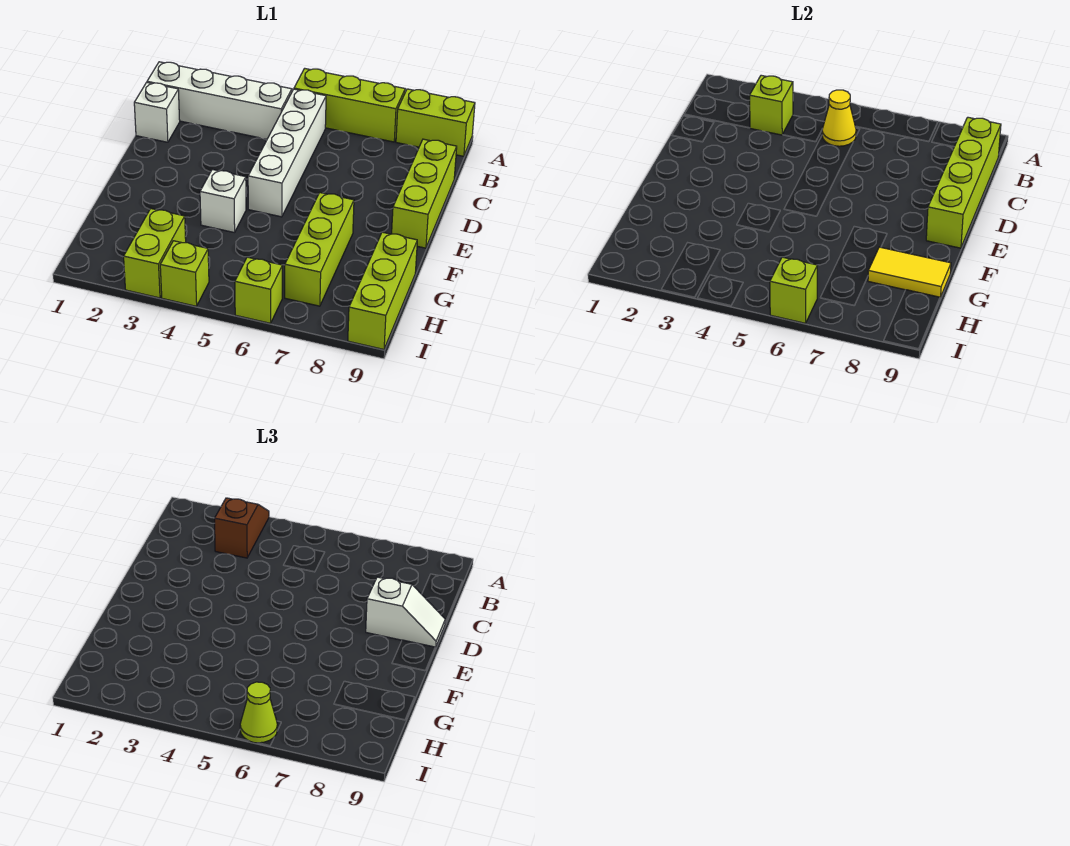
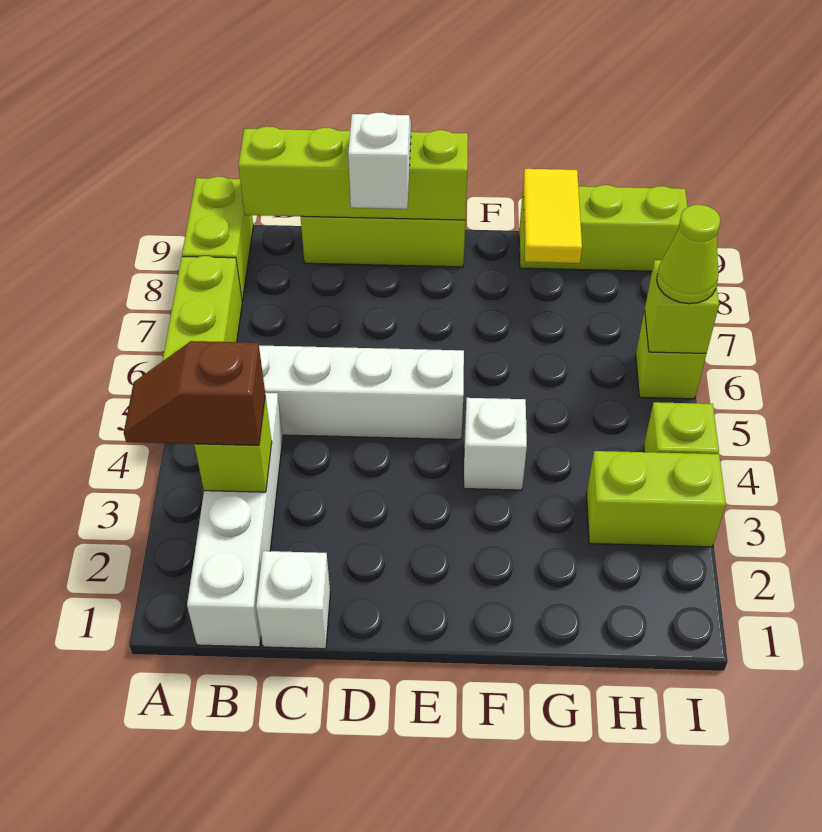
yellow cone B5 level 2 -> none
lime brick F7:H7 level 1 -> none

